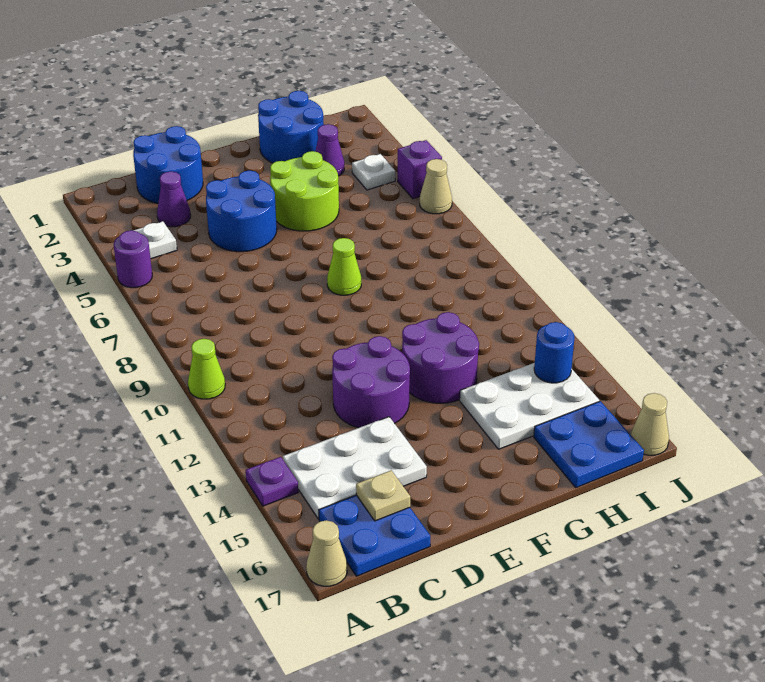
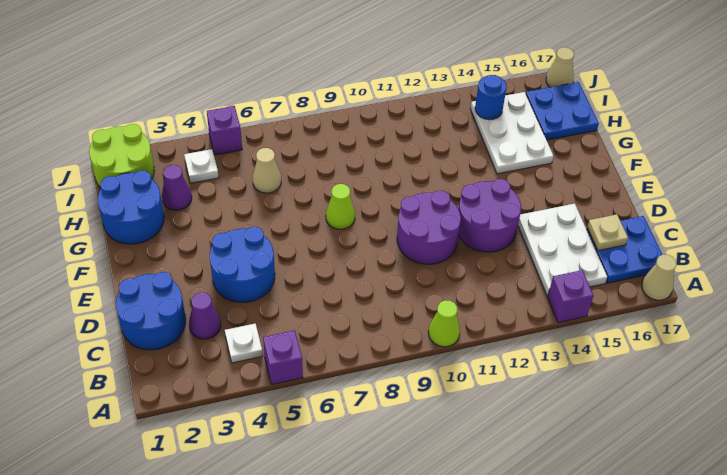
purple round brick A5 level 1 -> purple brick A5 level 1
purple plate A14 level 1 -> purple brick A14 level 1
lime round brick F4:G5 level 1 -> lime round brick I1:J2 level 1
purple round brick F12:G13 level 1 -> purple round brick D10:E11 level 1
tan cone J6 level 1 -> tan cone H6 level 1

